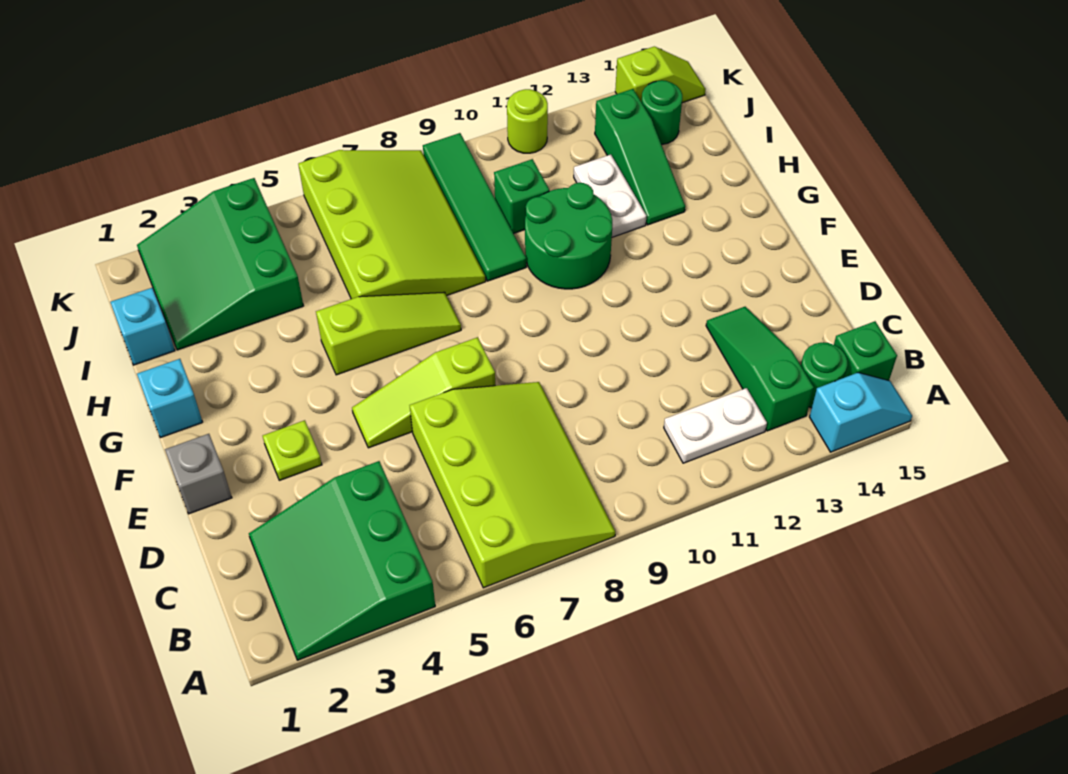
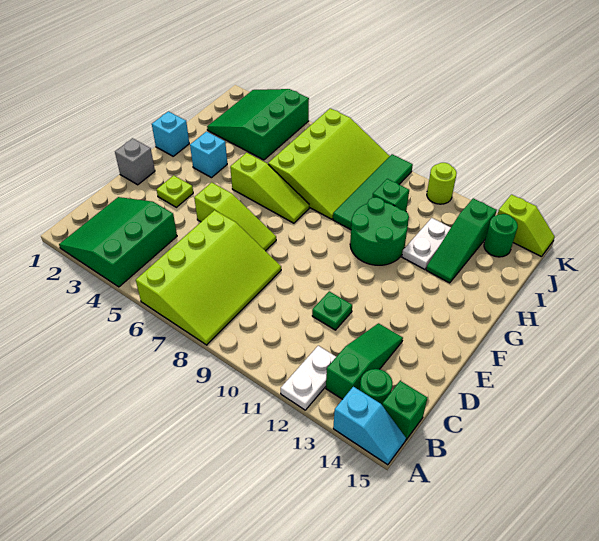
white plate B11:B12 level 1 -> white plate A12:B12 level 1
none -> green plate D11 level 1
lime slope E5:E7 level 1 top 7 -> lime slope E5:E7 level 1 top 5
cyan brick I1 level 1 -> cyan brick G3 level 1

